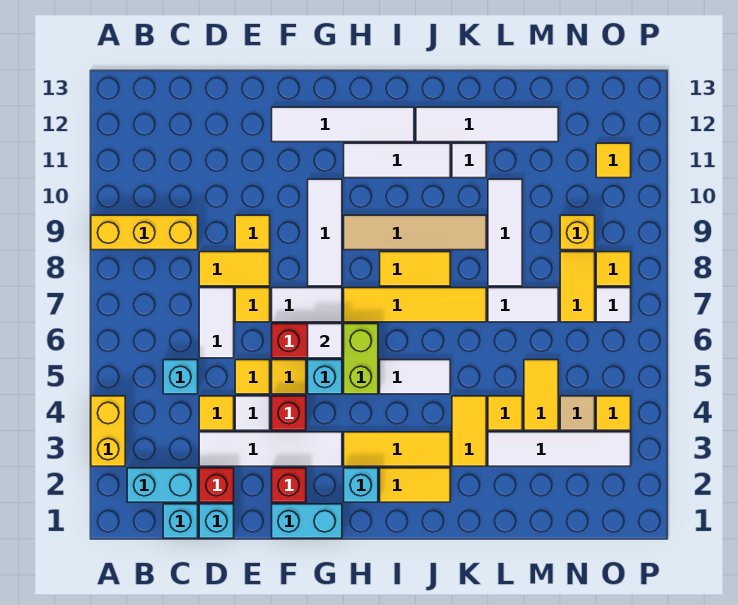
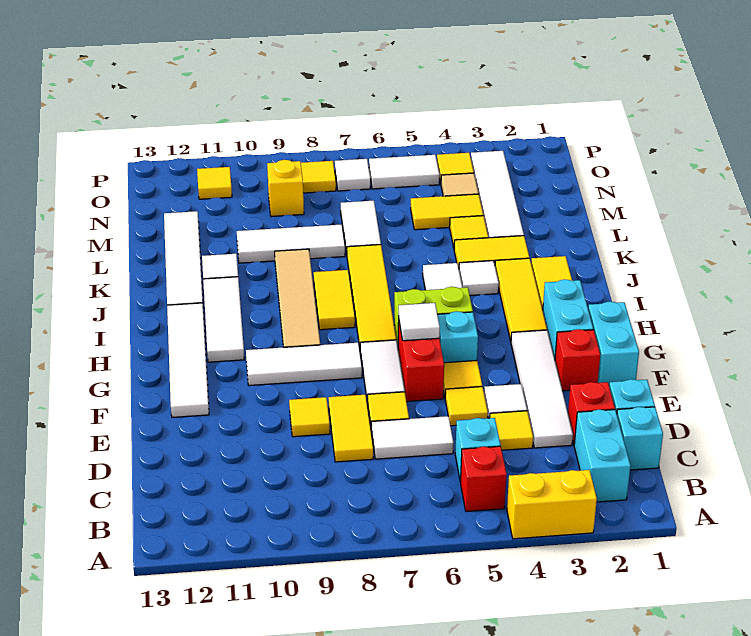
yellow brick A9:C9 level 1 -> none
red brick F4 level 1 -> red brick B5 level 1
cyan brick H2 level 1 -> cyan brick G2:H2 level 1
none -> white tile J4 level 1
yellow tile N7:N8 level 1 -> none
none -> white tile O5:O6 level 1

